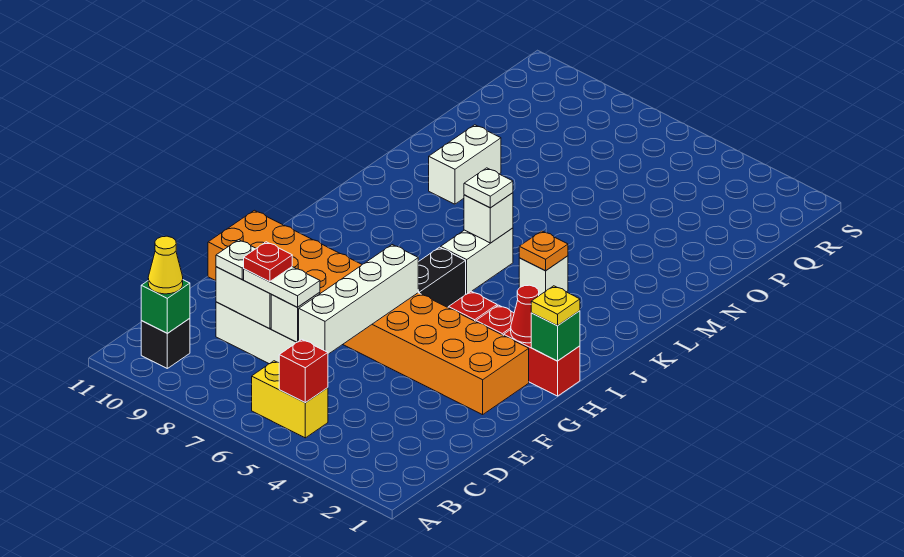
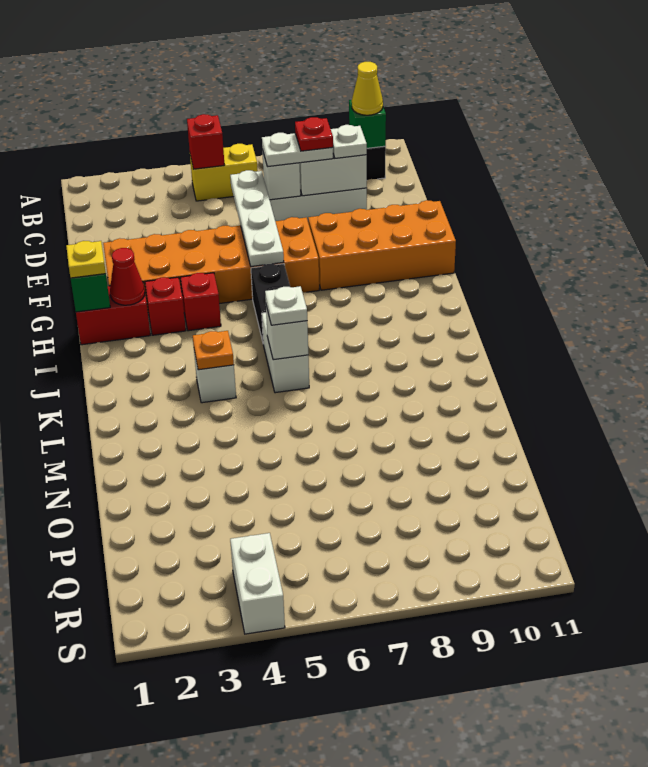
white brick D6:G6 level 2 -> white plate D6:G6 level 2
white brick M9:N9 level 1 -> white brick R4:S4 level 1

